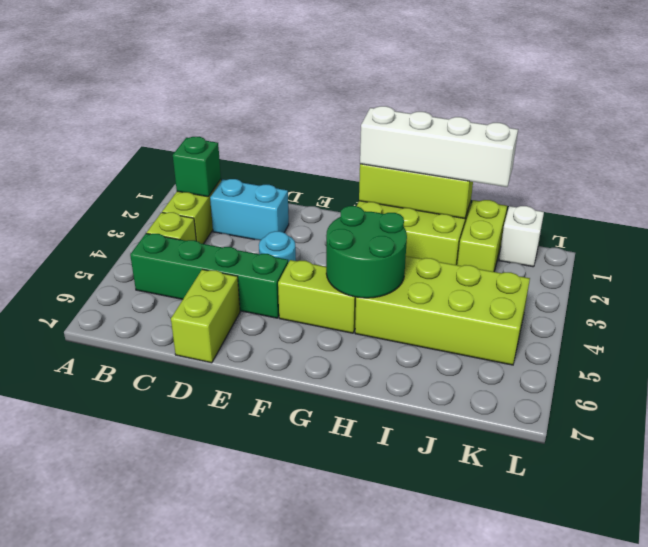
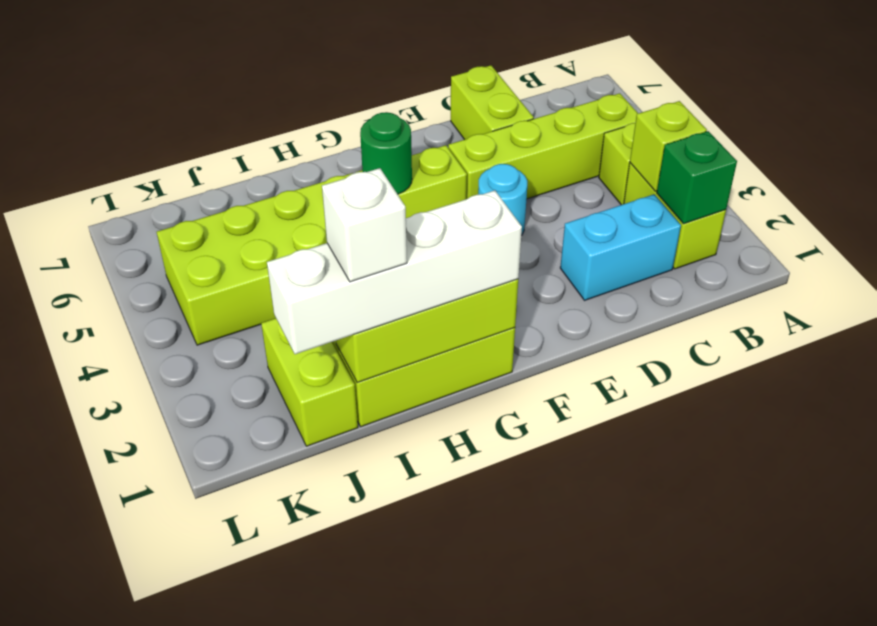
none -> lime brick B3 level 2
green brick B5:E5 level 1 -> lime brick B5:E5 level 1
green round brick G4:H5 level 2 -> green round brick G5 level 2
white brick K1 level 1 -> white brick I1 level 4

